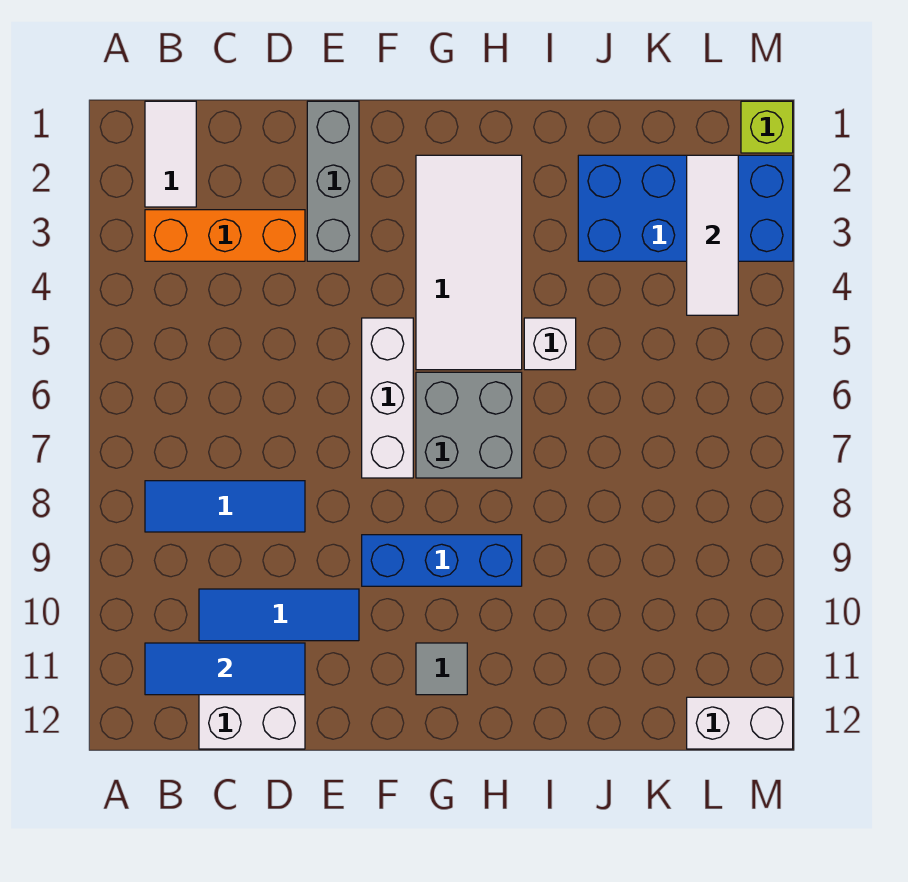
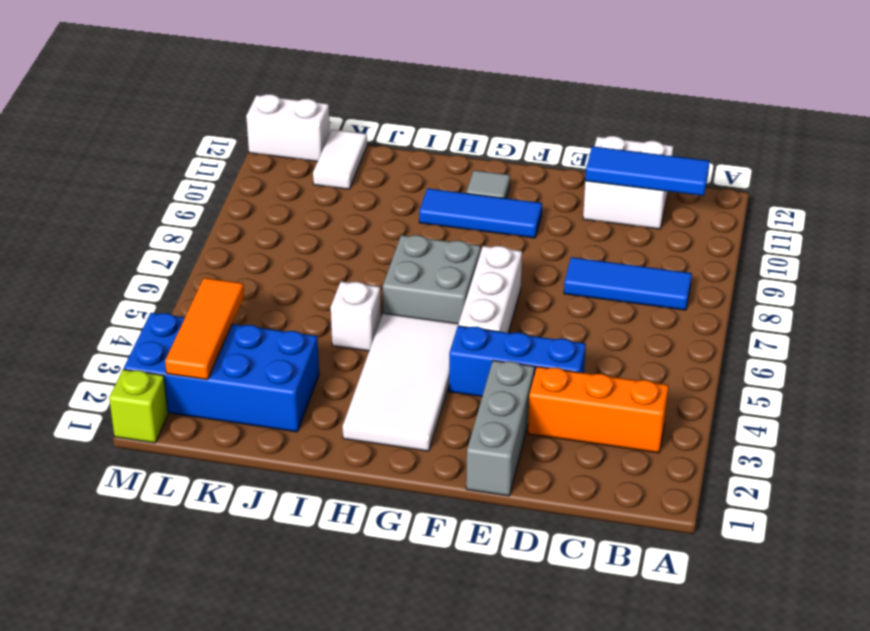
white tile B1:B2 level 1 -> white tile K11:K12 level 1
blue tile C10:E10 level 1 -> blue tile F10:H10 level 1
blue brick F9:H9 level 1 -> blue brick D4:F4 level 1
white tile L2:L4 level 2 -> orange tile L2:L4 level 2

